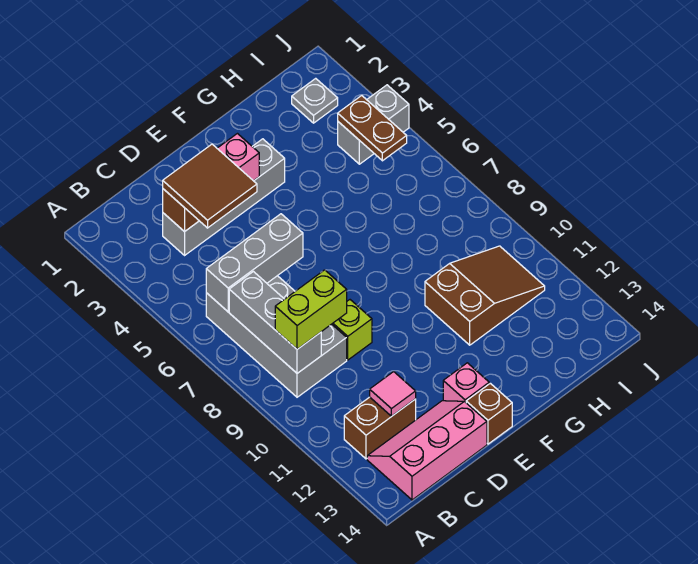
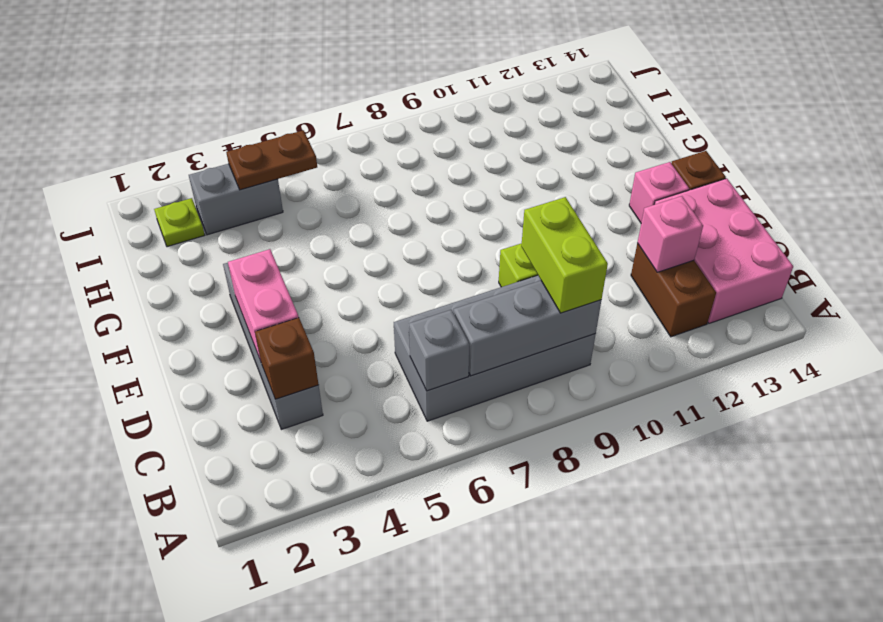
grey brick B6:D6 level 2 -> grey brick B6 level 2
pink slope B13:D14 level 1 top 14 -> pink brick B13:D14 level 1
brown tile C3:D4 level 3 -> none
pink tile C12 level 2 -> pink brick C12 level 2
brown slope G10:I11 level 1 top G -> none
grey plate I2 level 1 -> lime plate I2 level 1
grey brick I4:J4 level 1 -> grey brick I3:I4 level 1

